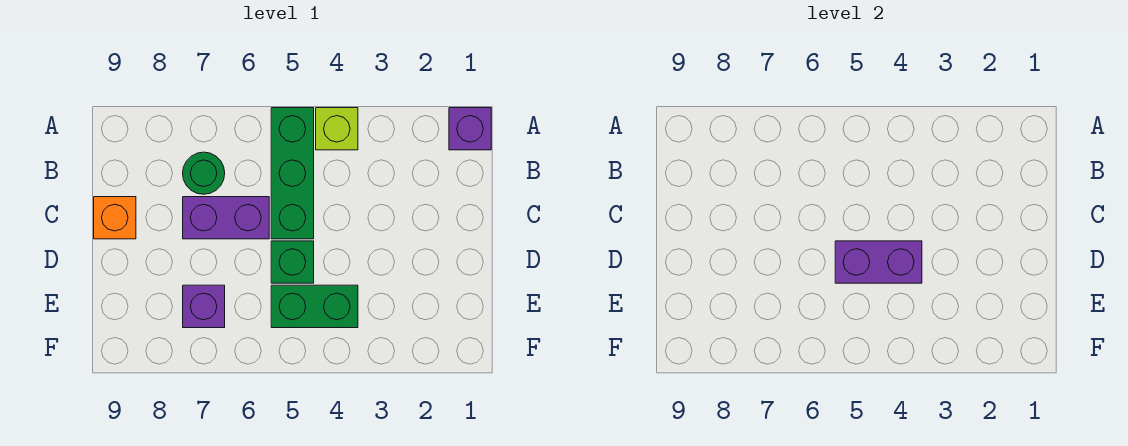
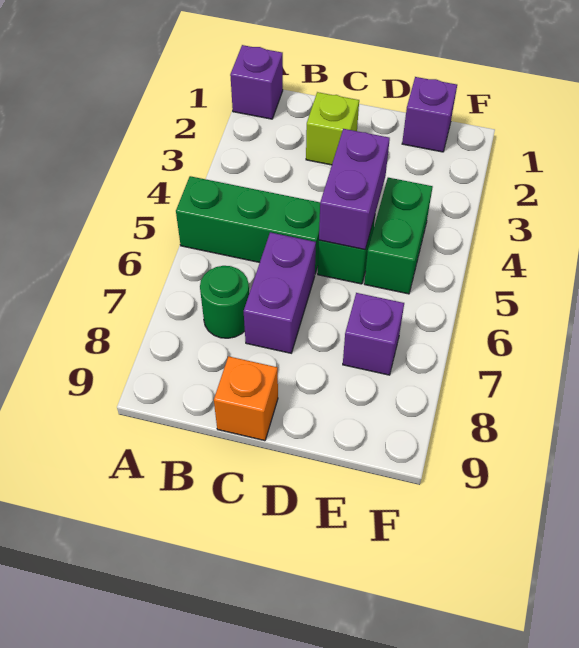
lime brick A4 level 1 -> lime brick C2 level 1
none -> purple brick E1 level 1

